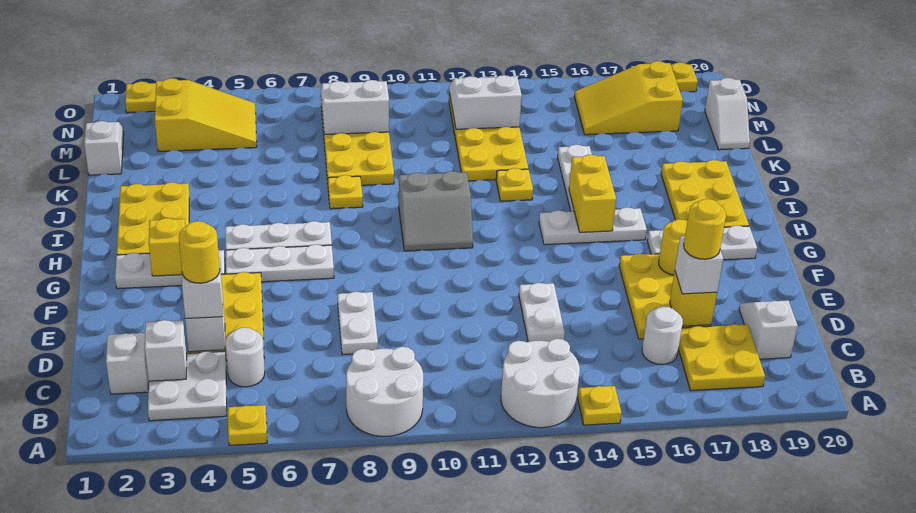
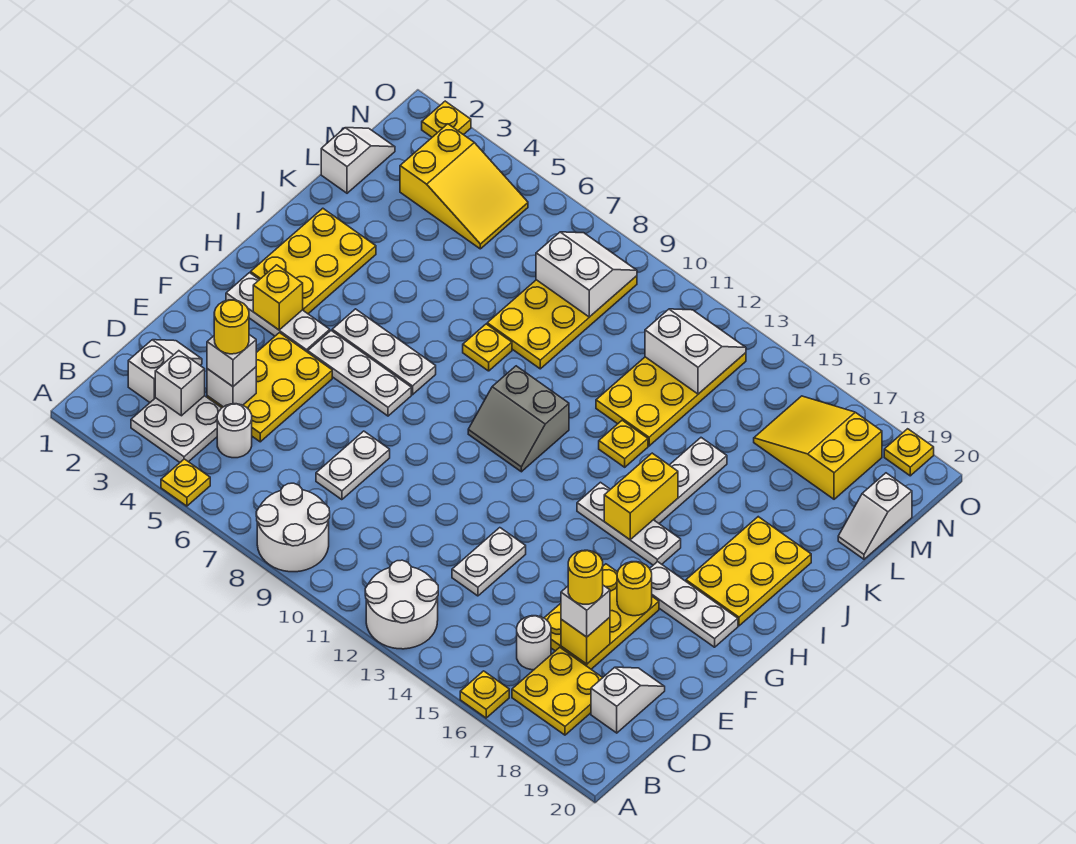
yellow plate A14 level 1 -> yellow plate A16 level 1

